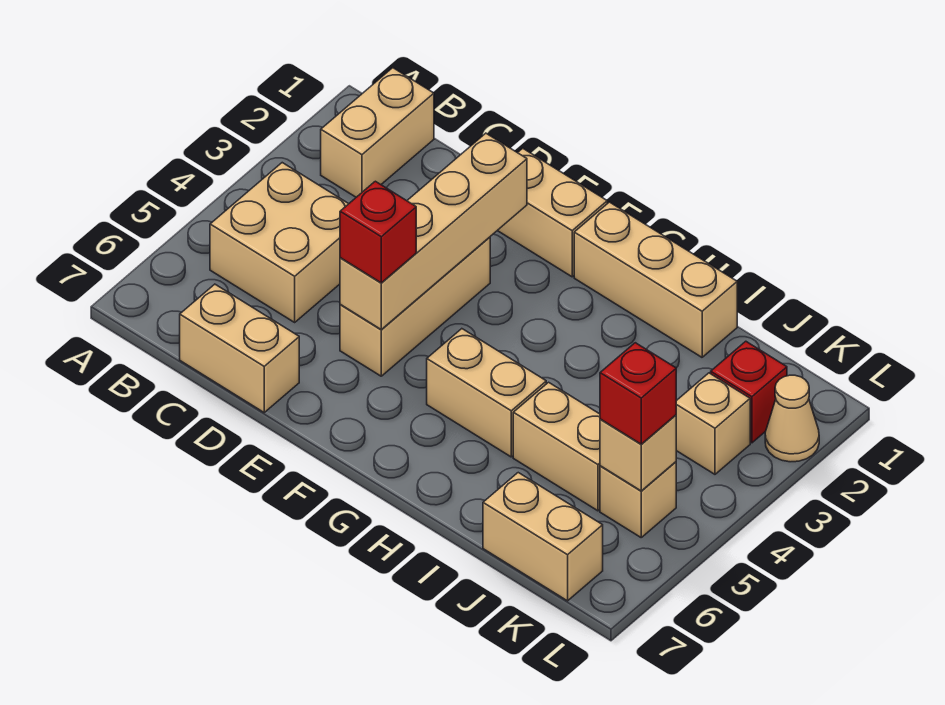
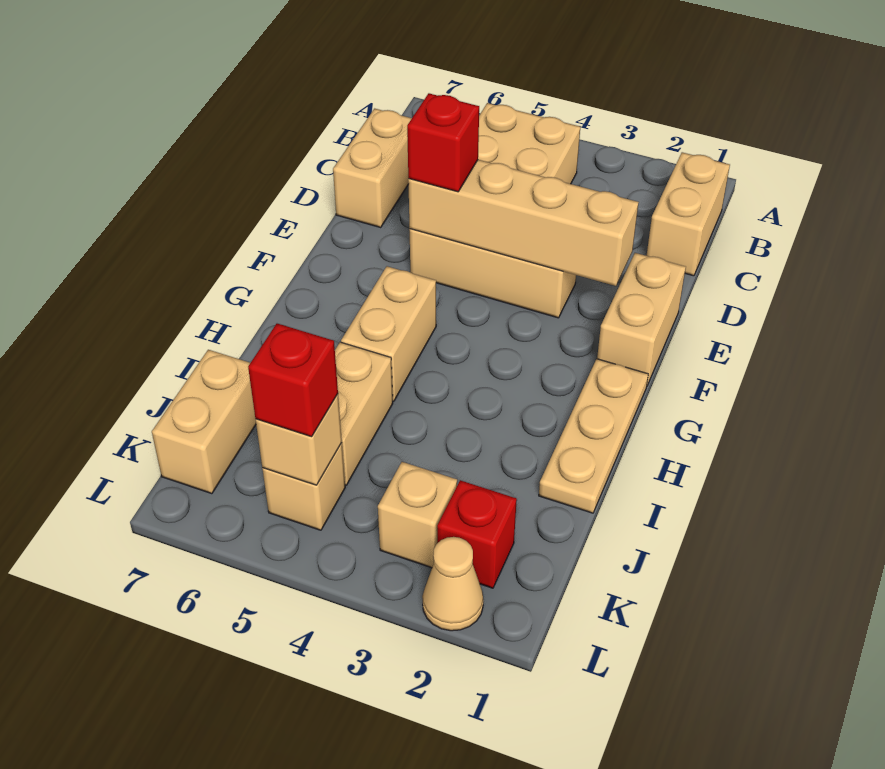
tan brick B1:B2 level 1 -> tan brick B1:C1 level 1
tan brick G1:I1 level 1 -> tan plate G1:I1 level 1

